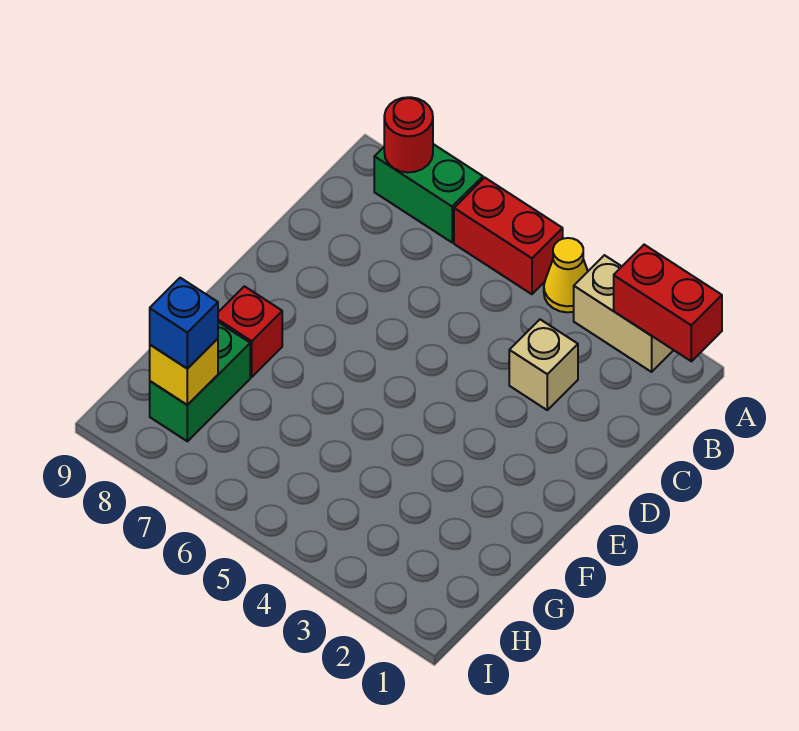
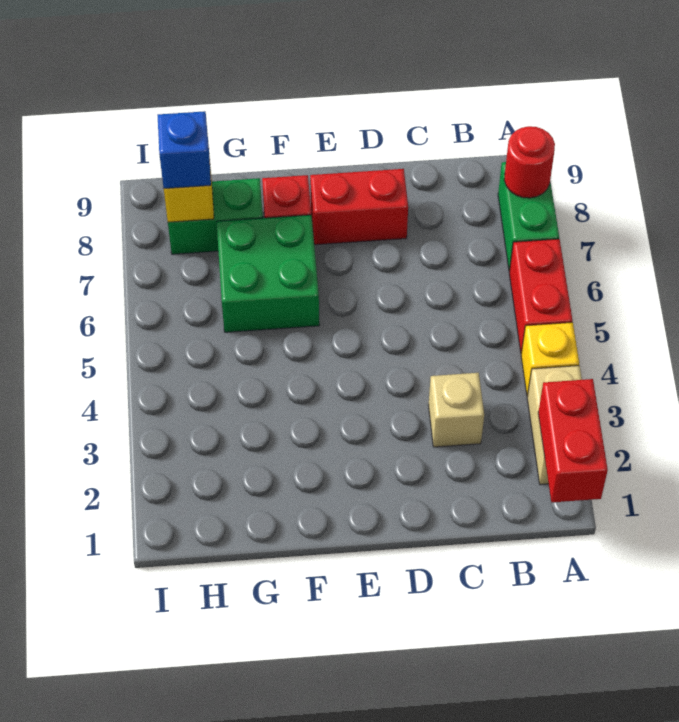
yellow cone A4 level 1 -> yellow brick A4 level 1
none -> red brick D8:E8 level 1
none -> green brick F6:G7 level 1

